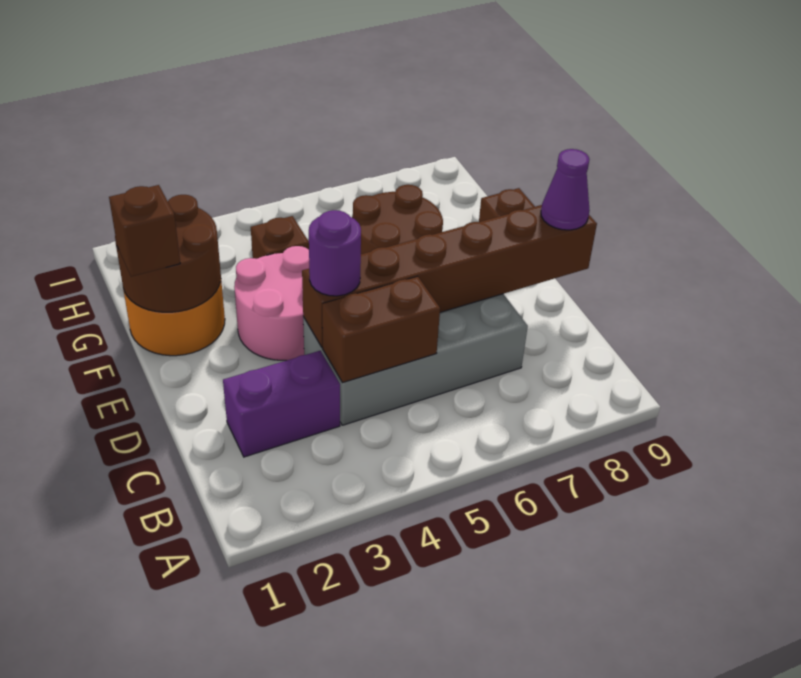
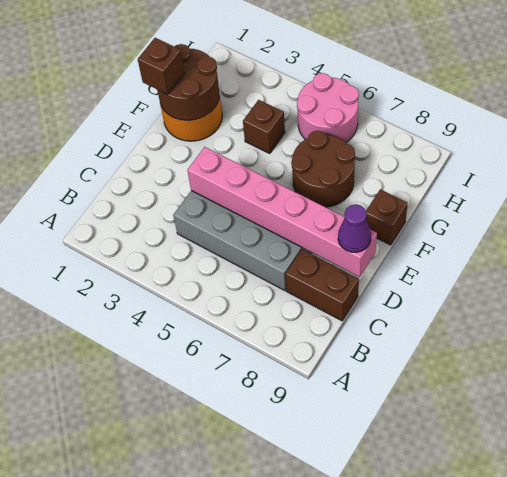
purple brick C2:C3 level 1 -> none
brown brick C4:C5 level 2 -> brown brick C8:C9 level 1
brown brick D4:D9 level 2 -> pink brick D4:D9 level 2
purple round brick D4 level 3 -> none
pink round brick E3:F4 level 1 -> pink round brick H5:I6 level 1

